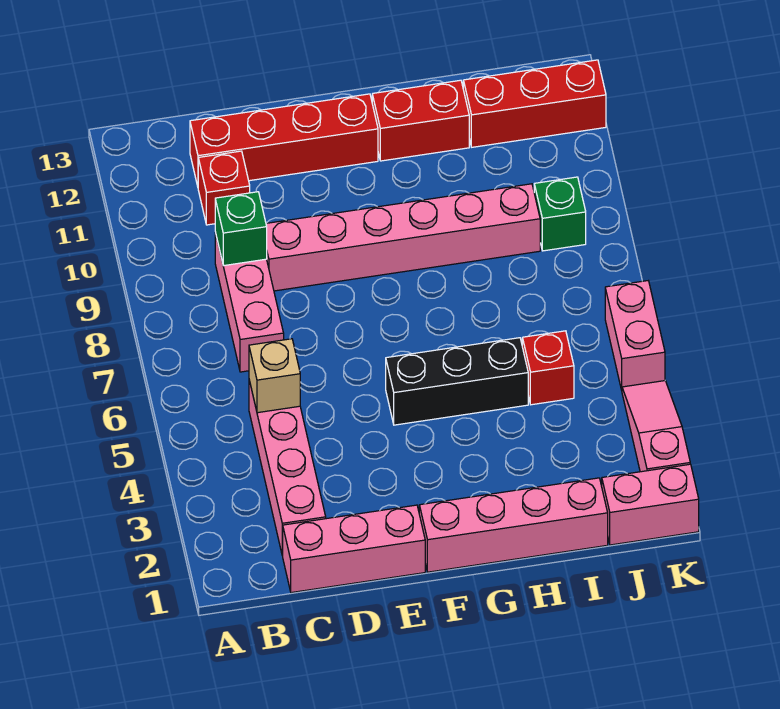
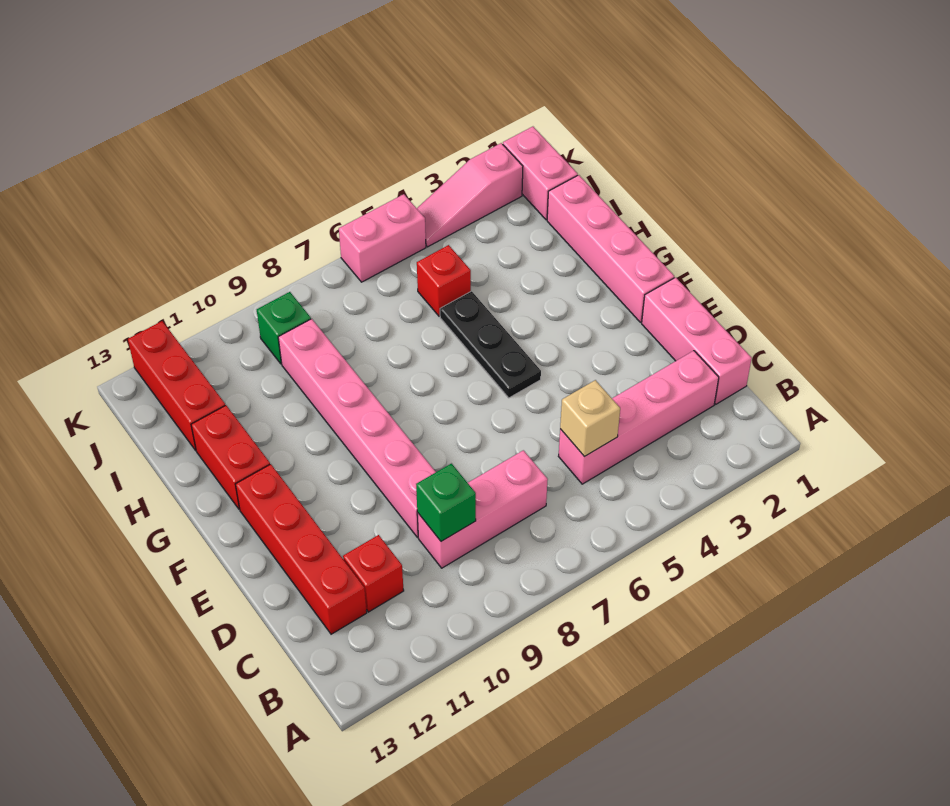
black brick F5:H5 level 1 -> black plate F5:H5 level 1

